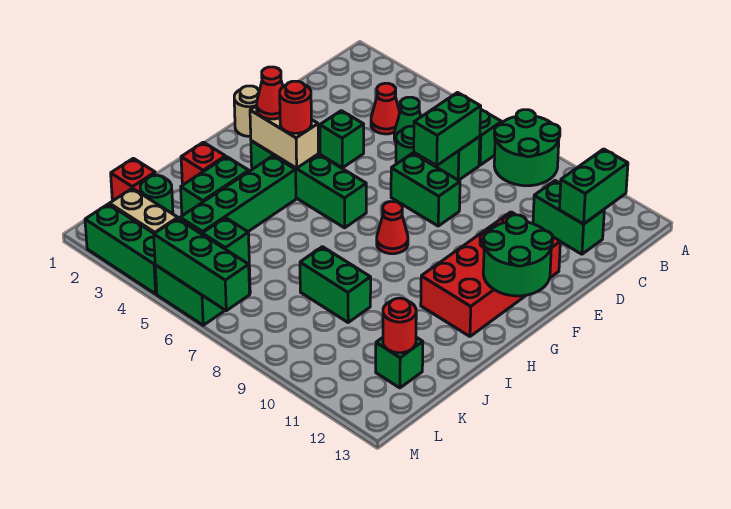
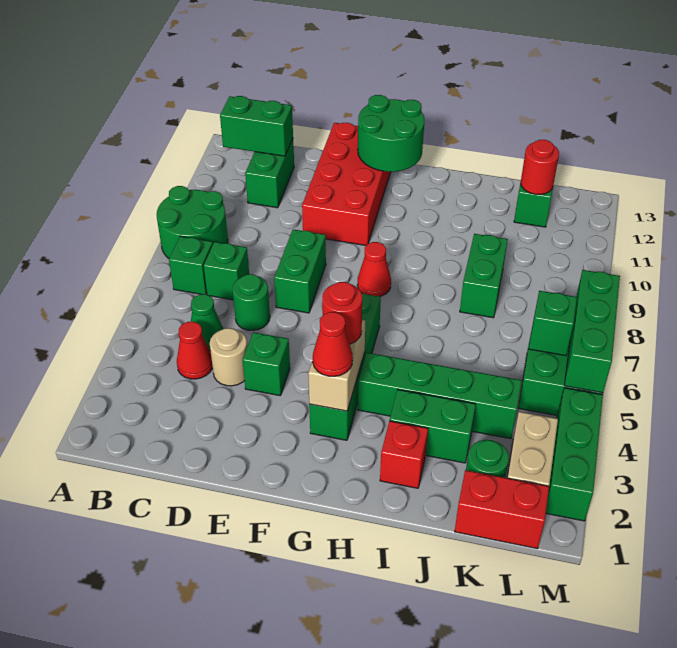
green brick C7:D7 level 2 -> none
red brick E11:H12 level 1 -> red brick E10:F13 level 1
tan round brick F1 level 1 -> tan round brick D4 level 1
red brick K1 level 1 -> red brick K1:L1 level 1

